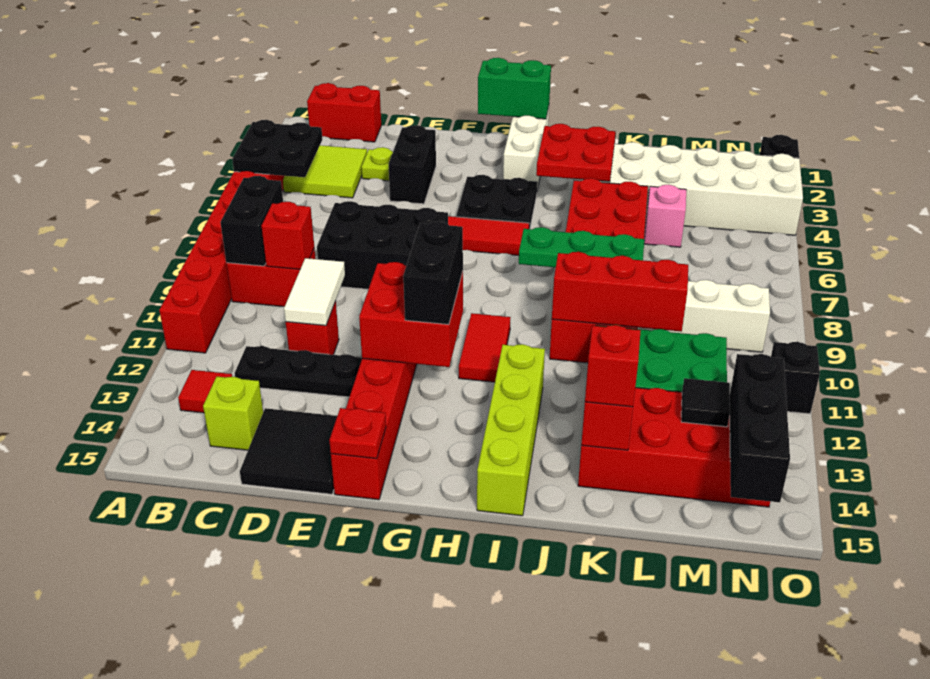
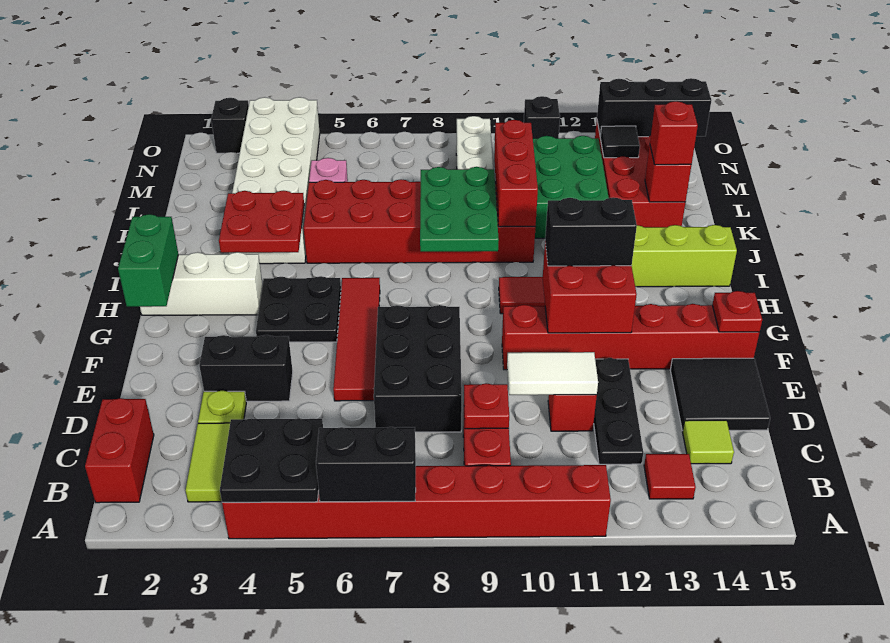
black brick B8:B9 level 2 -> black brick A6:A7 level 2
red brick C9 level 2 -> red plate C9 level 2
lime brick C14 level 1 -> lime tile C14 level 1
green plate I8:K8 level 2 -> green plate I8:K9 level 2

